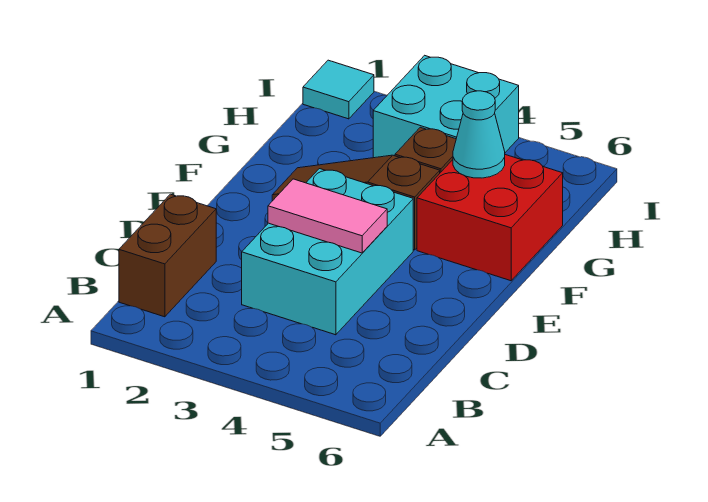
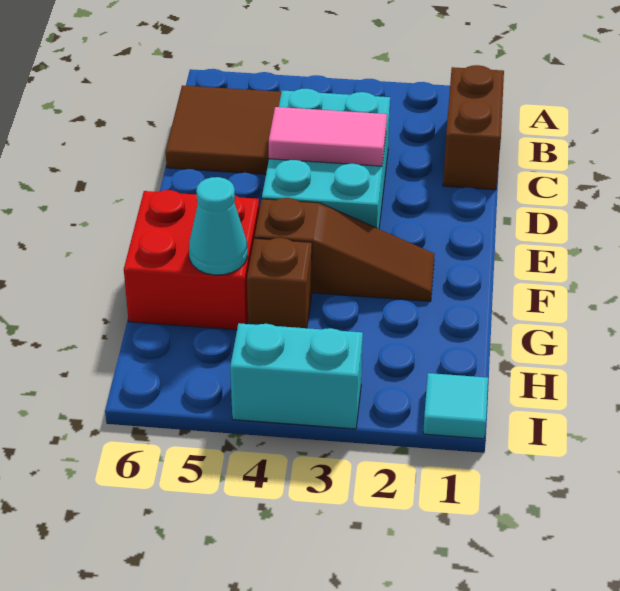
none -> brown tile B5:C6 level 1
cyan brick H3:I4 level 1 -> cyan brick I3:I4 level 1

